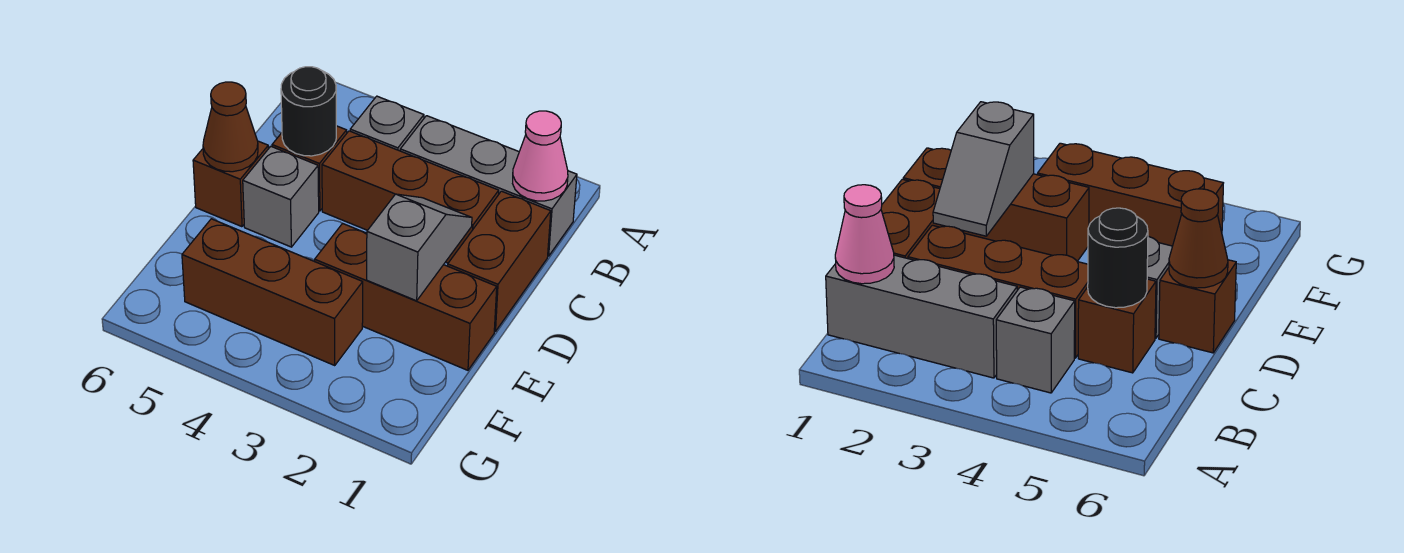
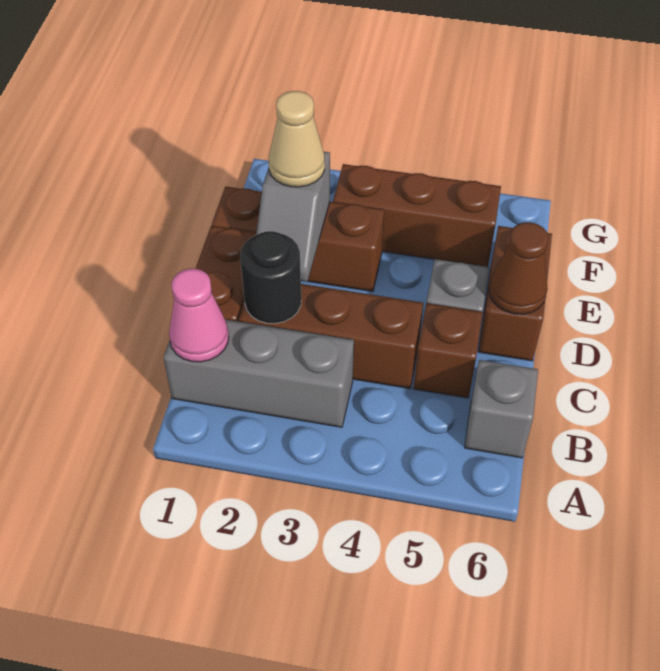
grey brick B4 level 1 -> grey brick B6 level 1
black round brick C5 level 2 -> black round brick C2 level 2
brown brick D6 level 1 -> brown brick D6:E6 level 1
none -> tan cone E2 level 3

